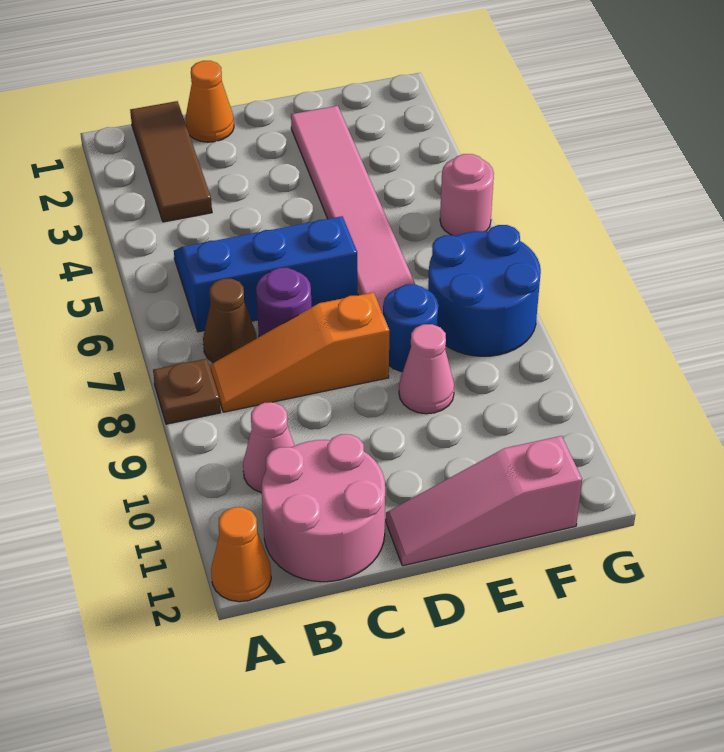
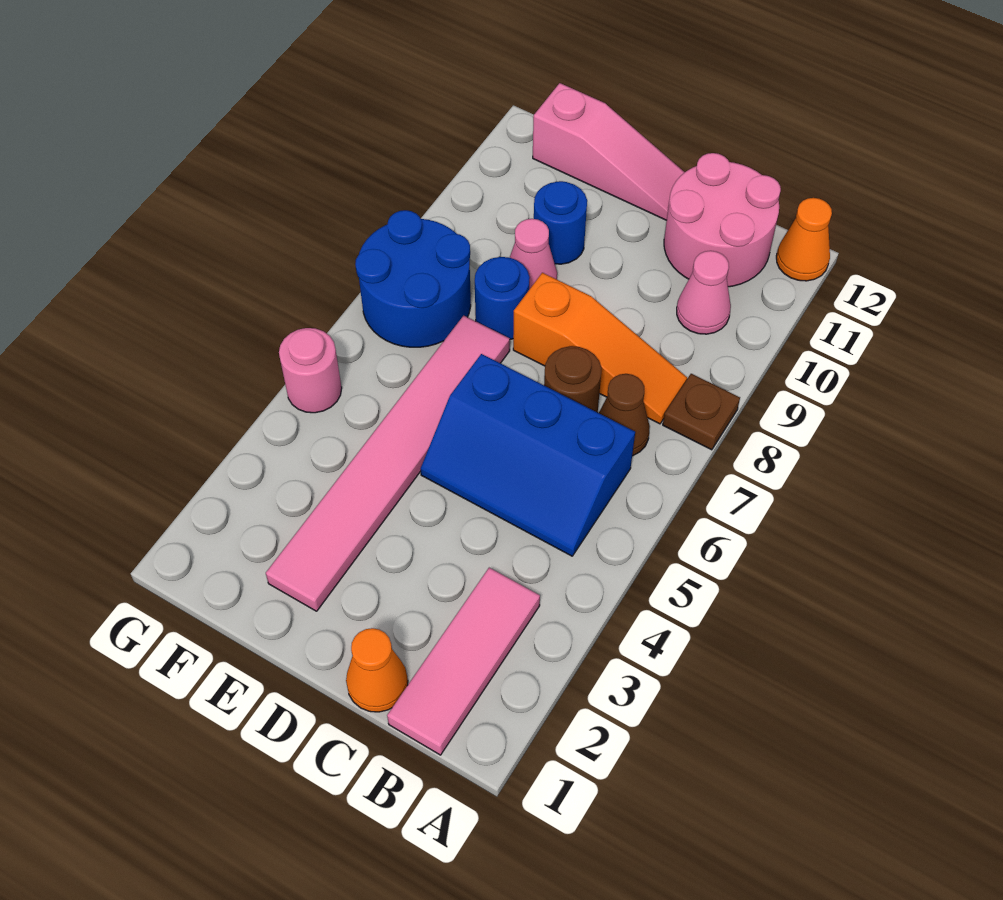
brown tile B1:B3 level 1 -> pink tile B1:B3 level 1
purple round brick C7 level 1 -> brown round brick C7 level 1
none -> blue round brick E10 level 1

